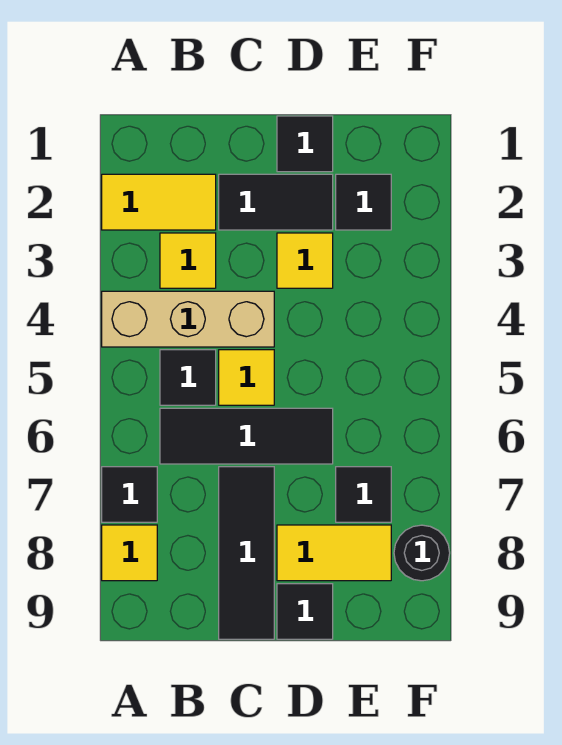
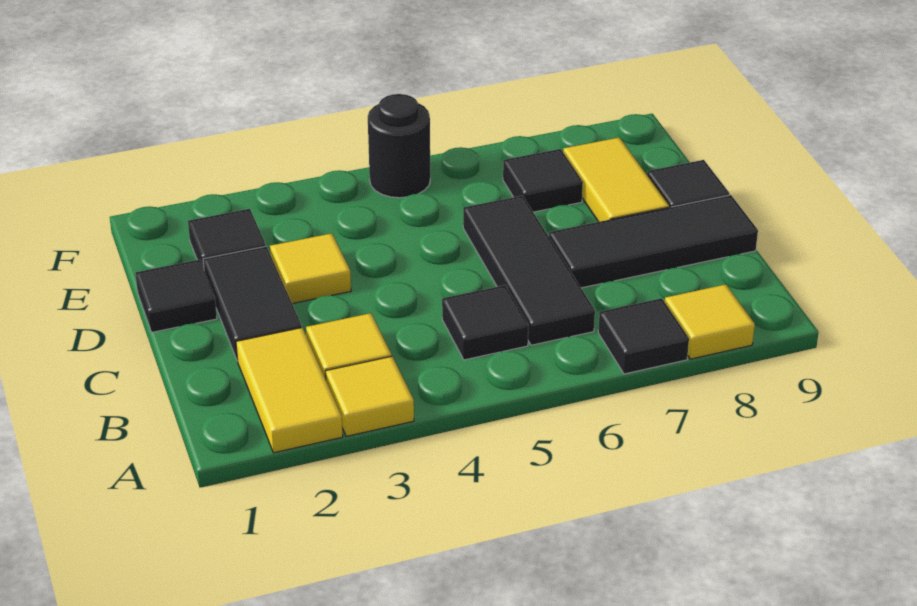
tan brick A4:C4 level 1 -> none
yellow tile C5 level 1 -> yellow tile A3 level 1
black round brick F8 level 1 -> black round brick F5 level 1

